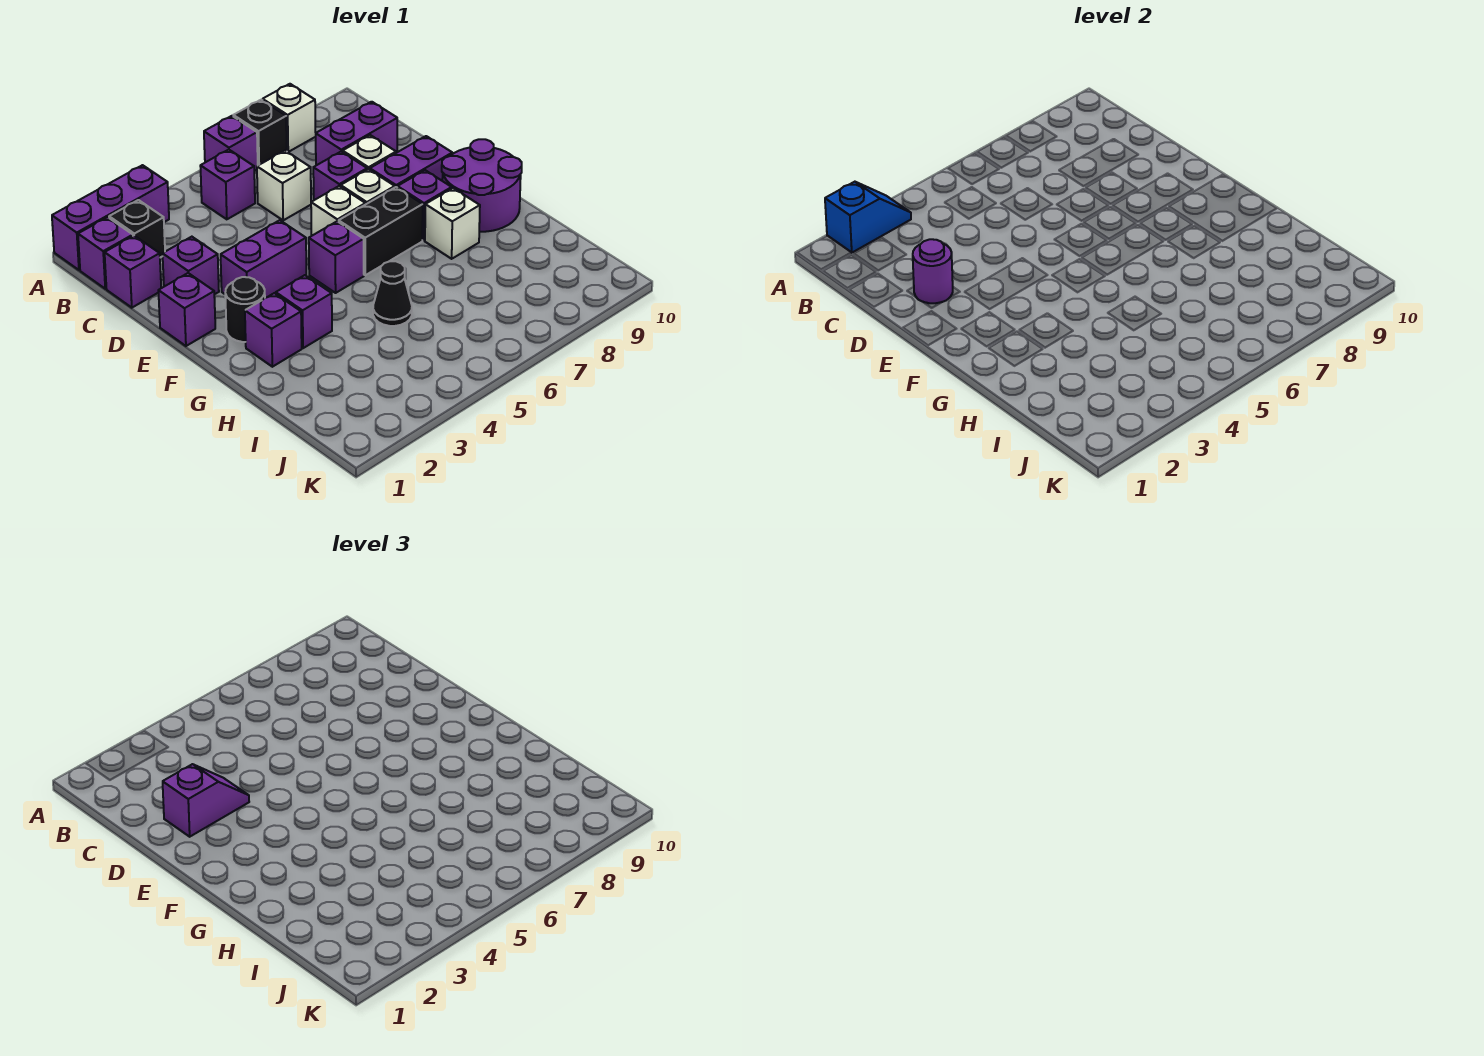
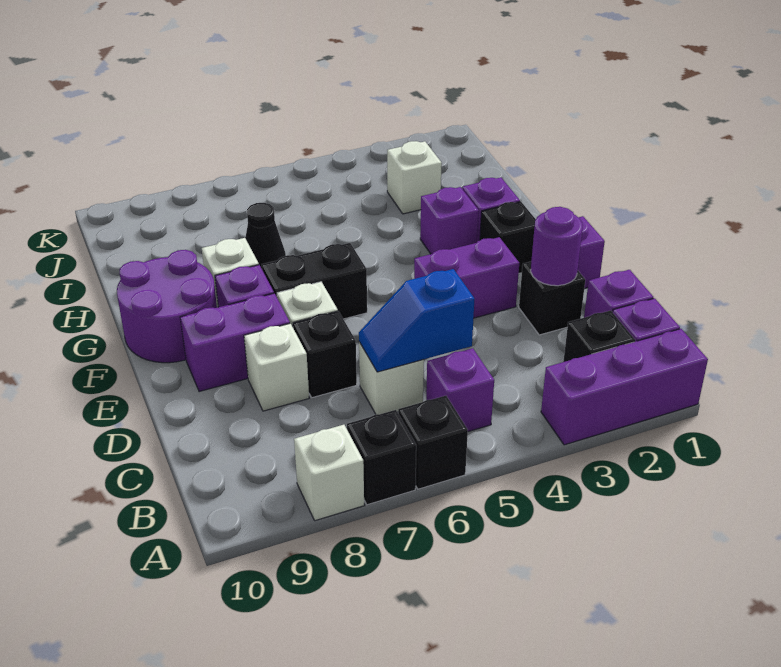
blue slope A2:A3 level 2 top 2 -> blue slope C5:C6 level 2 top 5
purple brick A6 level 1 -> black brick A6 level 1
purple brick C8:C9 level 1 -> none
purple brick D2 level 1 -> black brick D2 level 1
purple slope D2:D3 level 3 top 2 -> none
purple brick D7 level 1 -> black brick D7 level 1
white brick E6 level 1 -> white brick I3 level 1
black round brick F2 level 1 -> black brick F2 level 1
purple brick F5 level 1 -> none
black cone H5 level 1 -> black cone H7 level 1

